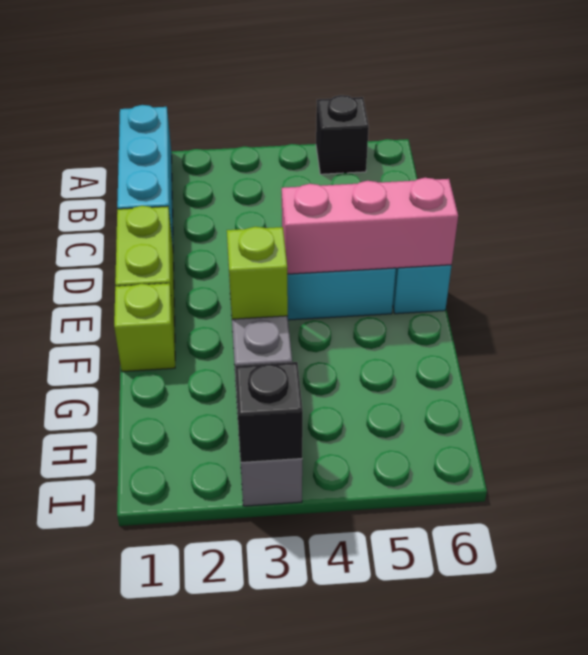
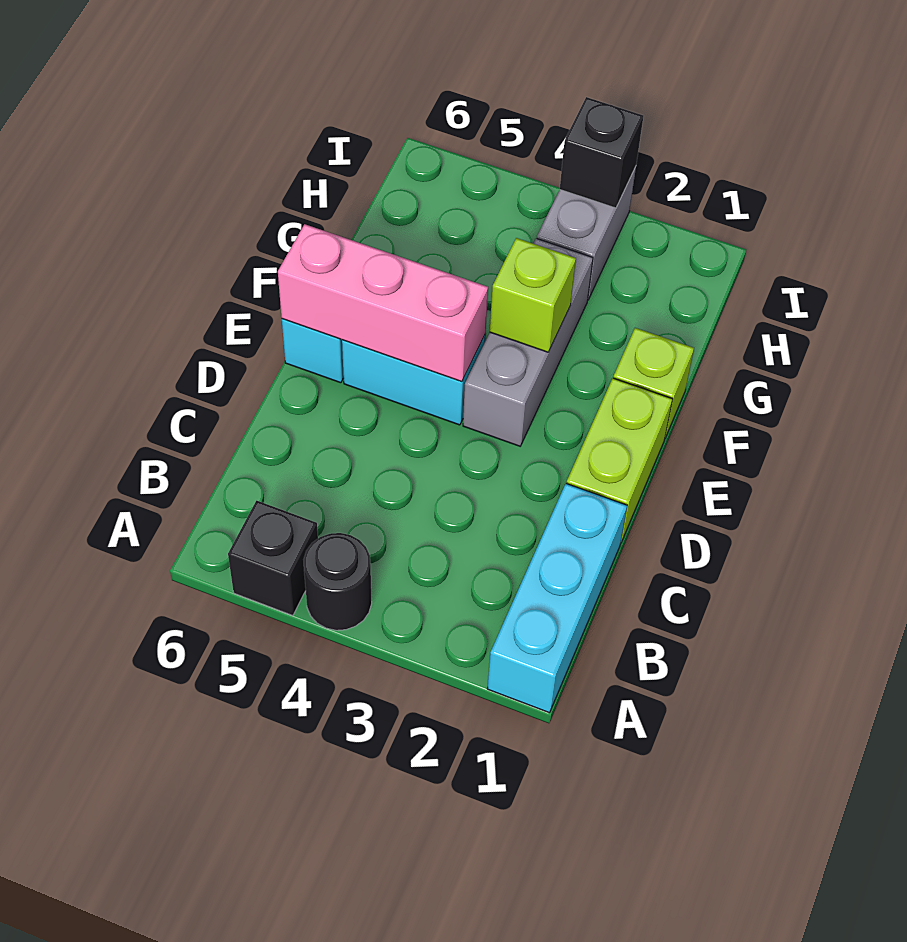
none -> black round brick A4 level 1

